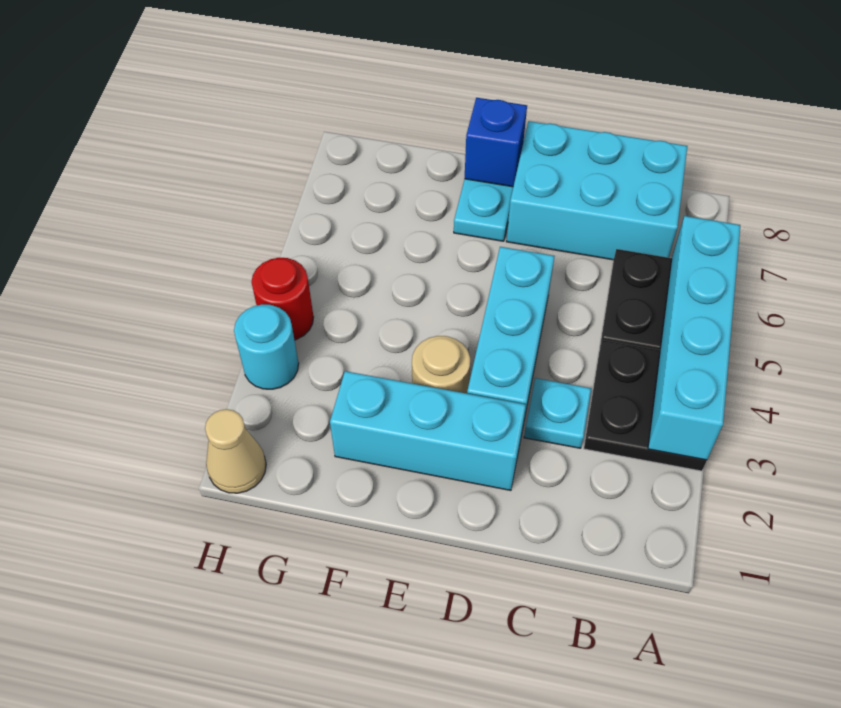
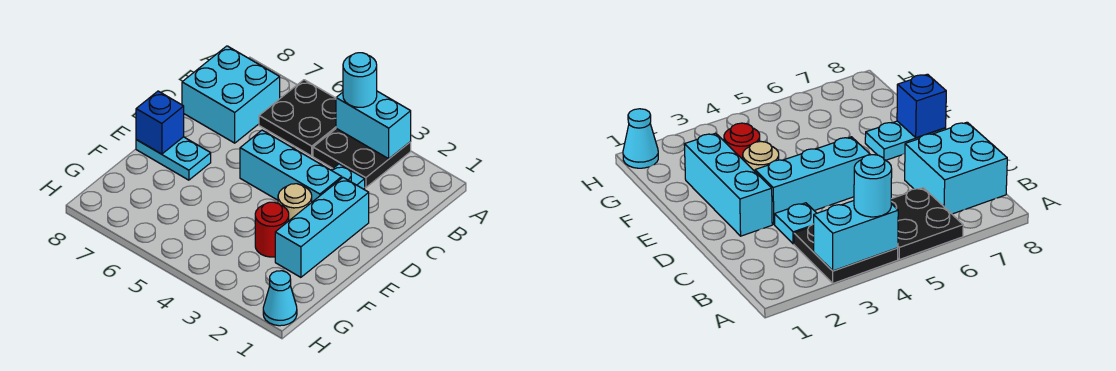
cyan brick A3:A6 level 2 -> cyan brick A3:A4 level 2
cyan brick B7:D8 level 1 -> cyan brick B7:C8 level 1
tan cone H1 level 1 -> cyan cone H1 level 1
cyan round brick H3 level 1 -> cyan round brick A4 level 3
red round brick H4 level 1 -> red round brick F3 level 1

